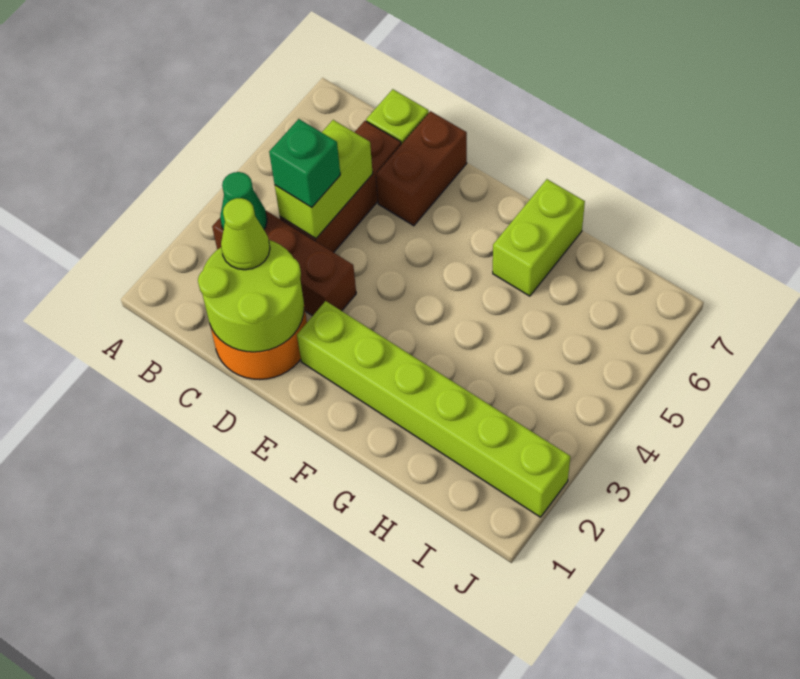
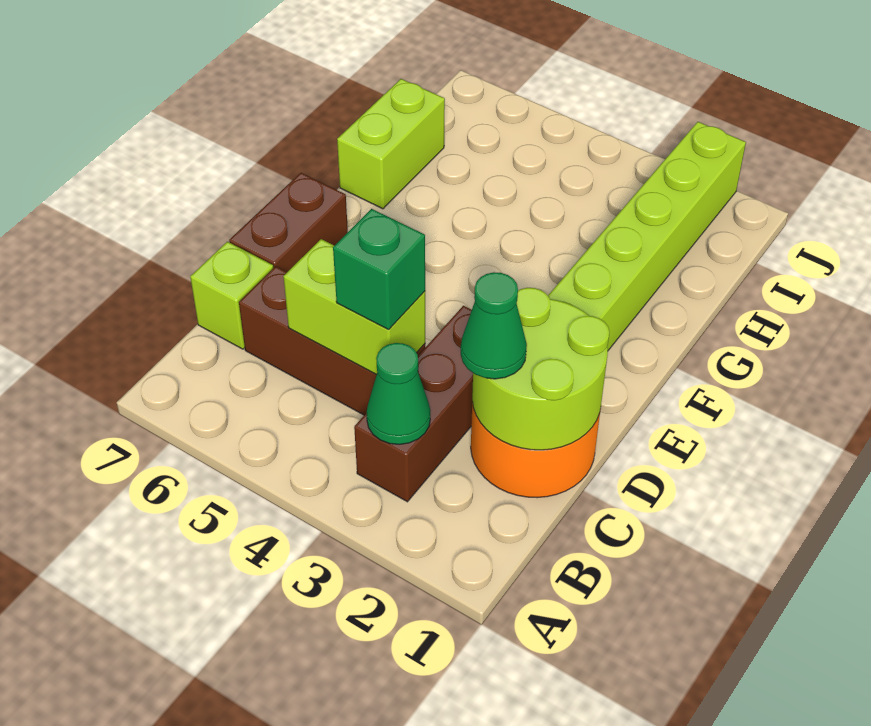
lime cone C2 level 3 -> green cone C2 level 3
brown brick D6:D7 level 1 -> brown brick D7:E7 level 1
lime brick G6:G7 level 1 -> lime brick G7:H7 level 1

